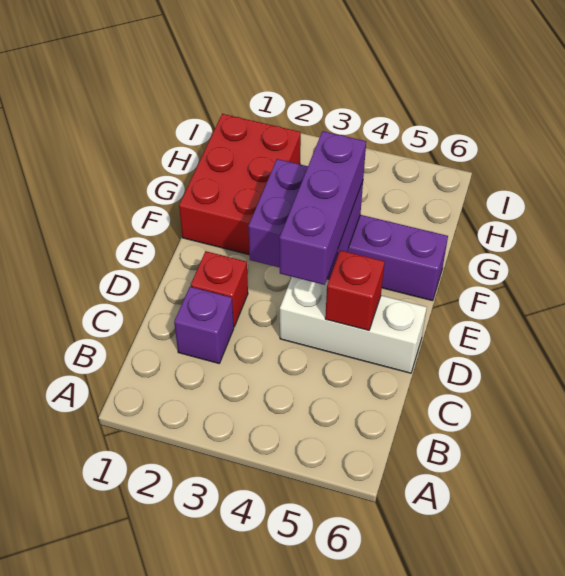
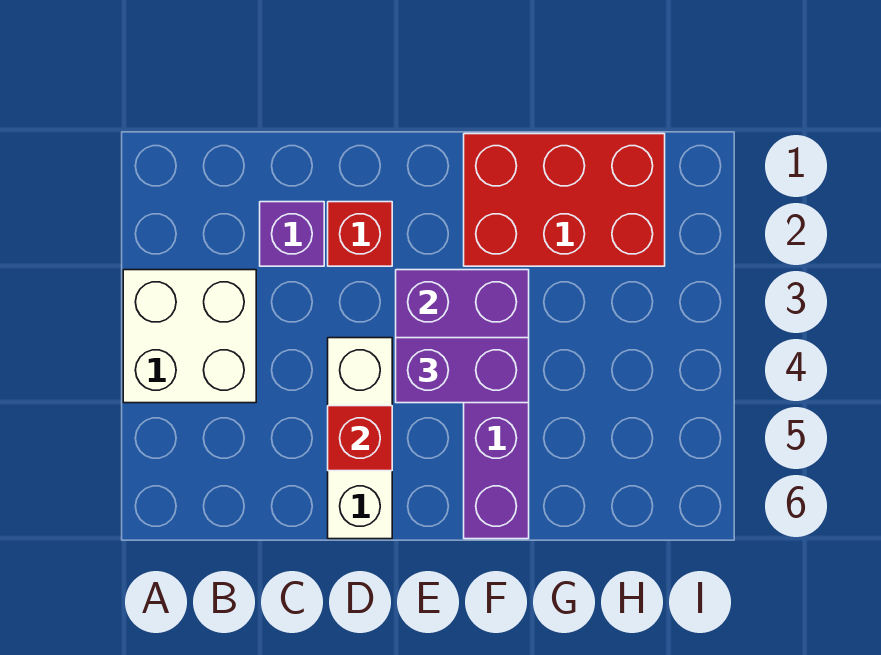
none -> white brick A3:B4 level 1
purple brick D4:F4 level 3 -> purple brick E4:F4 level 3

